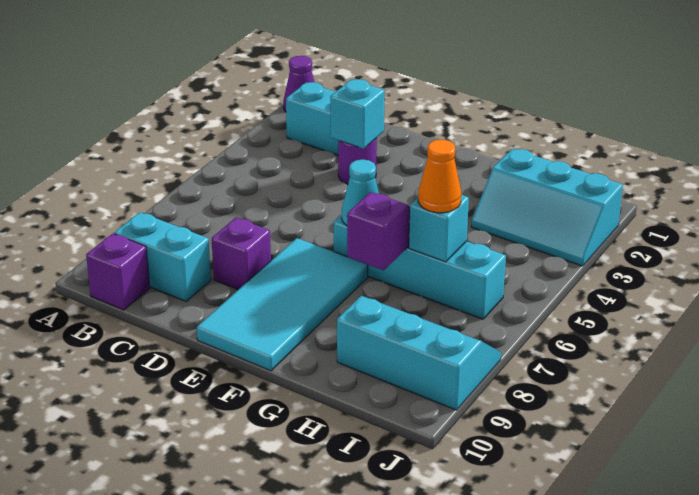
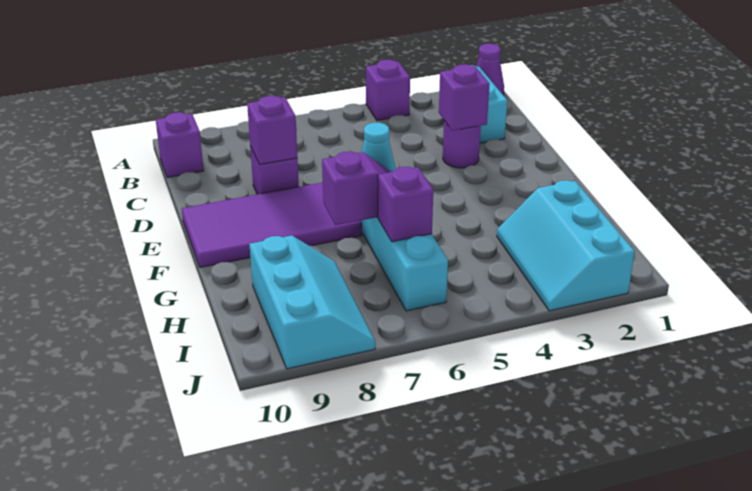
none -> purple brick A4 level 1
cyan brick B9:C9 level 1 -> none
cyan brick D3 level 2 -> purple brick D3 level 2
none -> purple brick D8 level 2
cyan tile E7:F10 level 1 -> purple tile E7:F10 level 1
cyan brick H6 level 2 -> purple brick H6 level 2
orange cone H6 level 3 -> none

